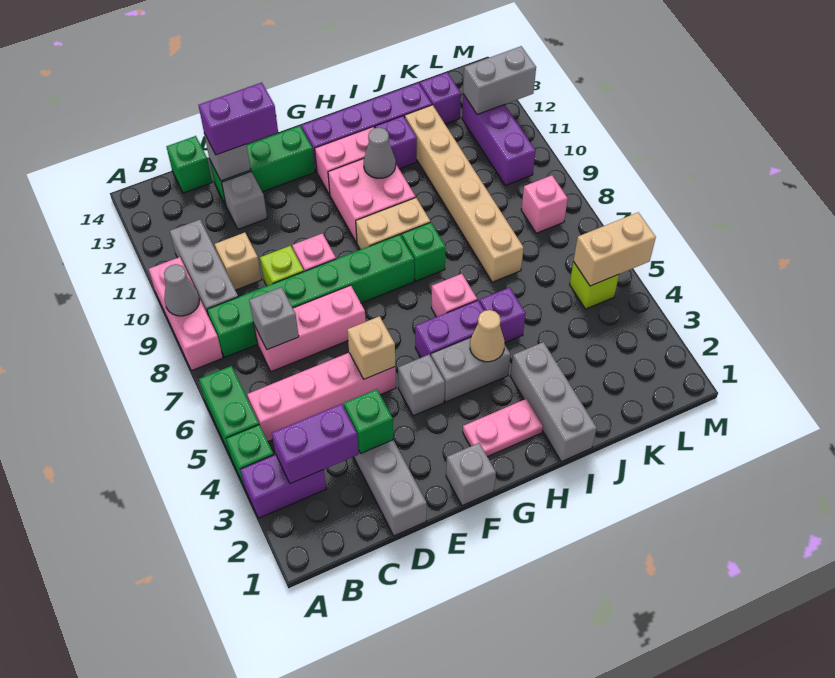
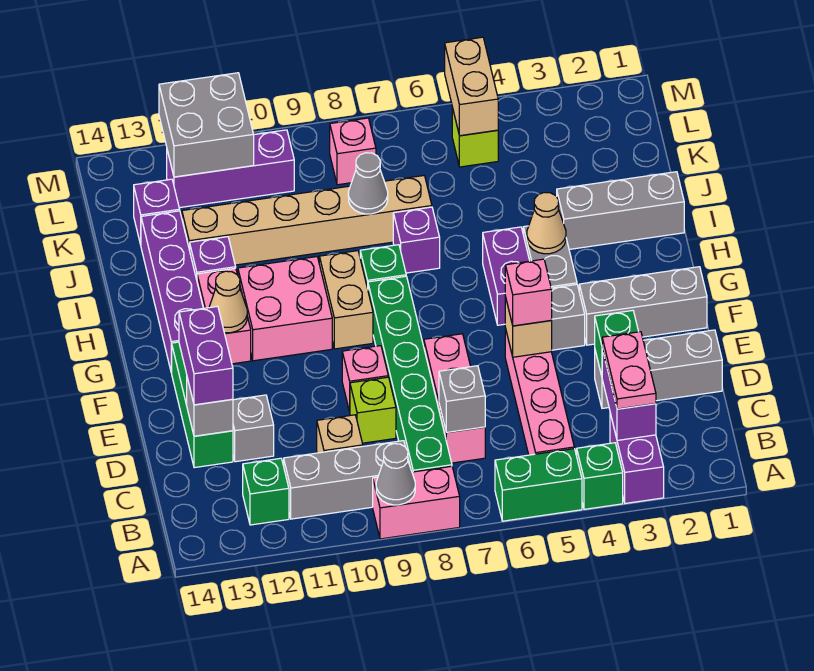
pink brick A8:A10 level 1 -> pink brick A8:A9 level 1
green brick C14 level 1 -> green brick B12 level 1
grey brick F1 level 1 -> grey brick F1:F3 level 1
pink plate G2:H2 level 1 -> pink plate B3:C3 level 3
none -> tan cone G12 level 2
pink brick H6 level 1 -> pink brick E5 level 3
grey cone H11 level 2 -> grey cone J8 level 2
purple brick I5 level 1 -> purple brick I7 level 1
grey brick L12:M12 level 2 -> grey brick L11:M12 level 2

